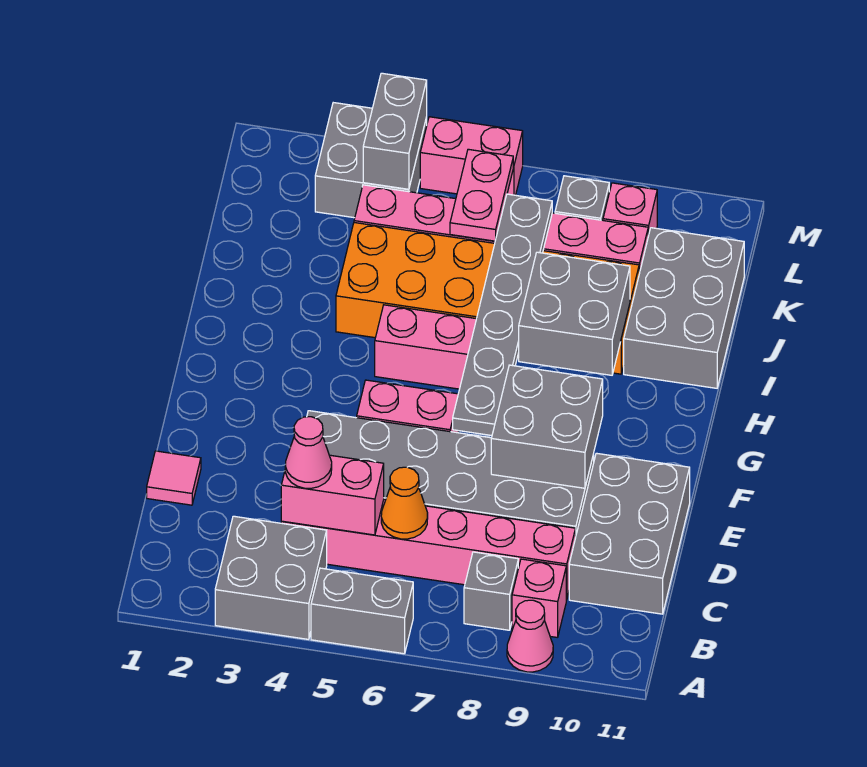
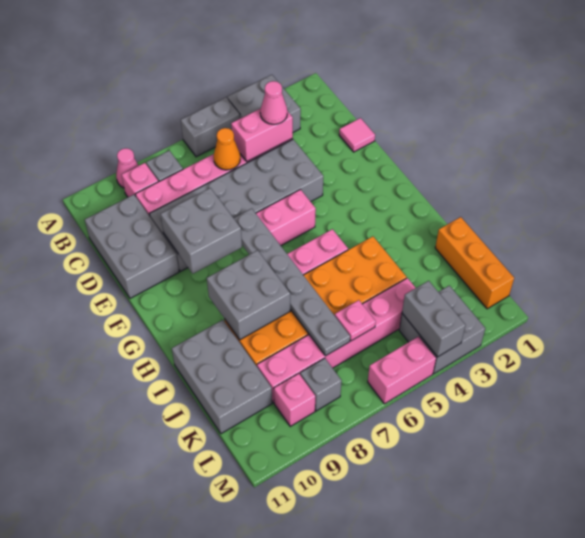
none -> orange brick J1:L1 level 1
pink plate K6:L6 level 2 -> pink plate K6 level 2

